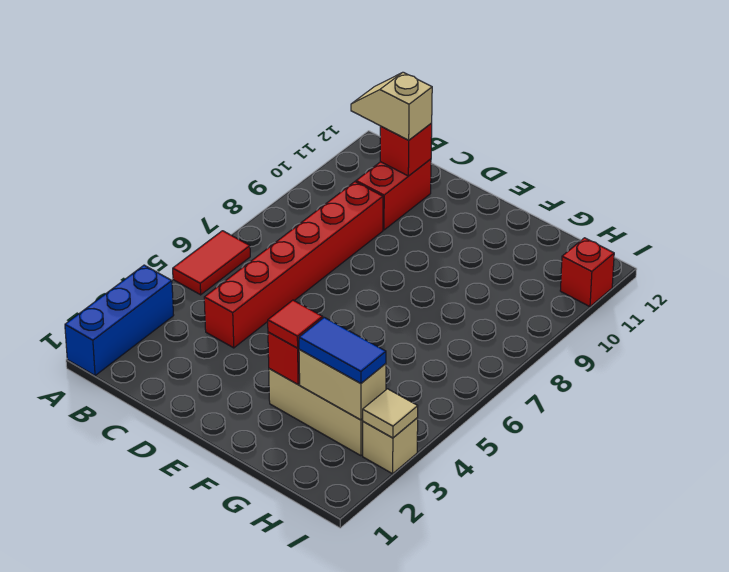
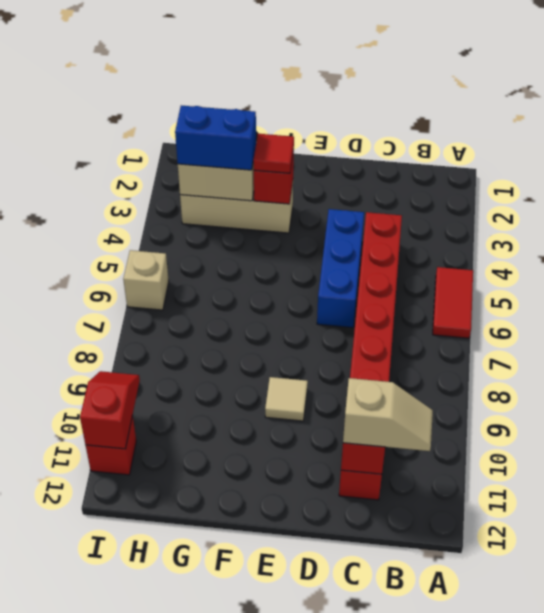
blue brick A1:A3 level 1 -> blue brick D4:D6 level 1
blue tile G3:H3 level 3 -> blue brick G3:H3 level 3
tan brick I3 level 1 -> tan brick I6 level 1
tan tile I3 level 2 -> tan tile E9 level 1
none -> red slope I10:I11 level 2 top 11

